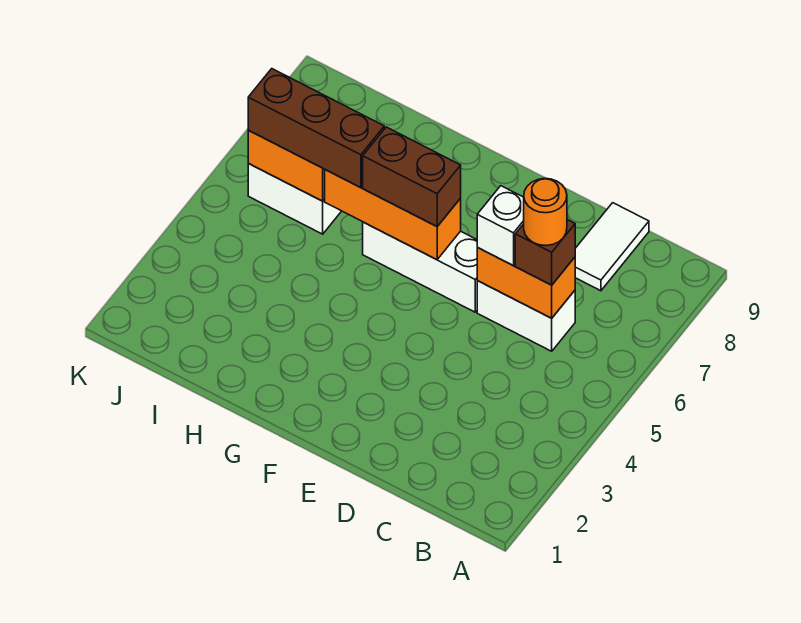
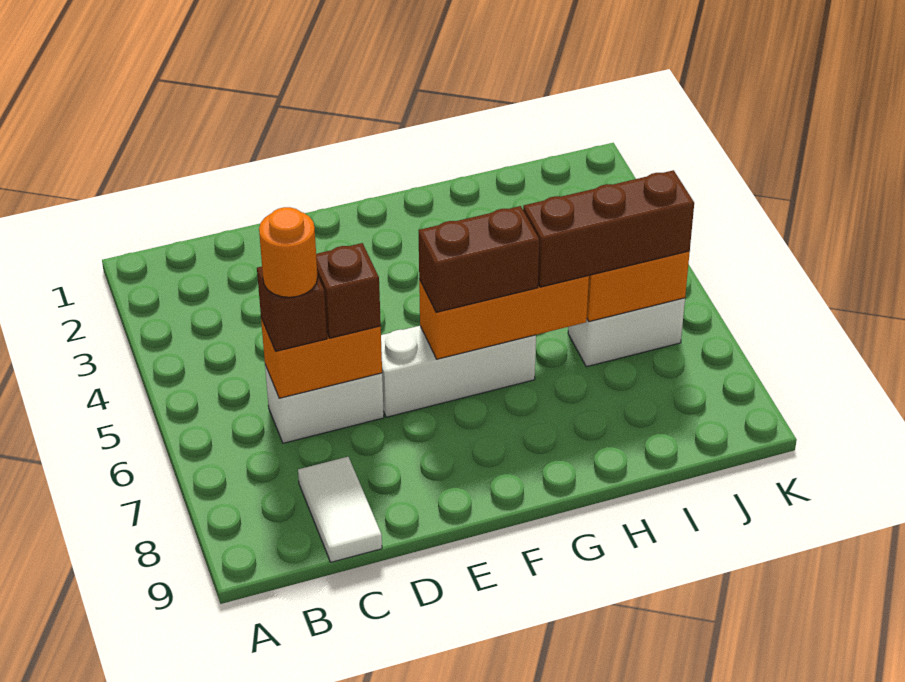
white brick D6 level 3 -> brown brick D6 level 3

